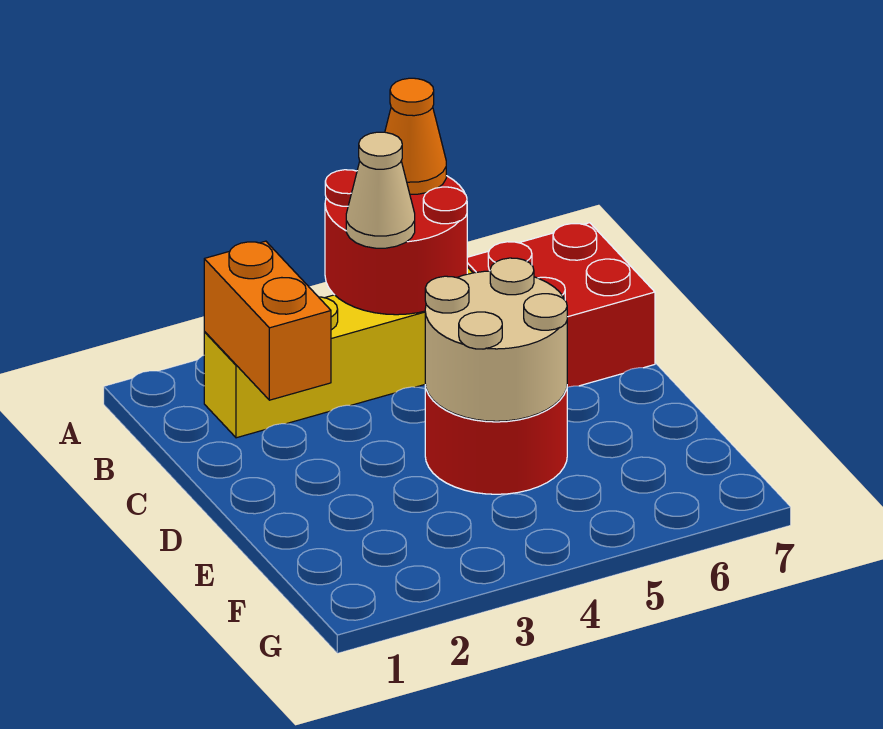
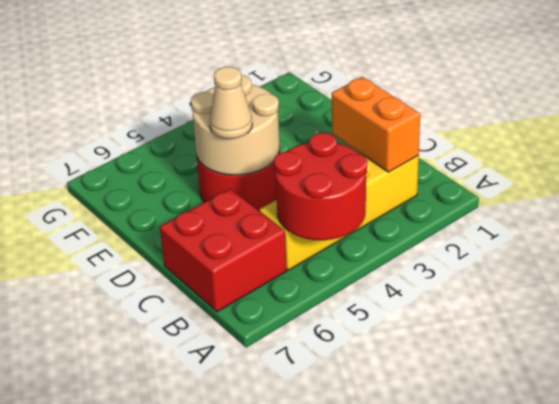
orange cone A5 level 3 -> none
tan cone B4 level 3 -> tan cone D5 level 3

